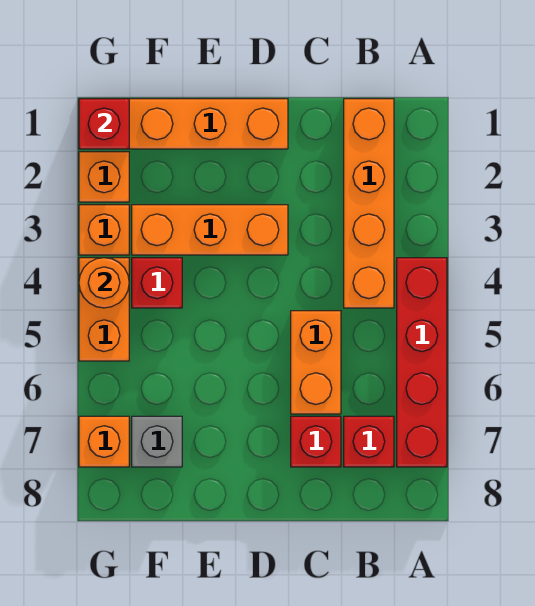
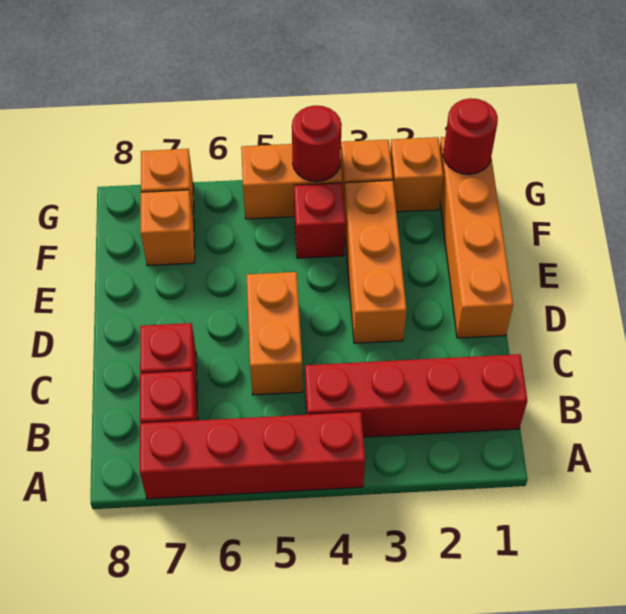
orange brick B1:B4 level 1 -> red brick B1:B4 level 1
orange brick C5:C6 level 1 -> orange brick C5:D5 level 1
grey brick F7 level 1 -> orange brick F7 level 1
red brick G1 level 2 -> red round brick G1 level 2
orange round brick G4 level 2 -> red round brick G4 level 2

